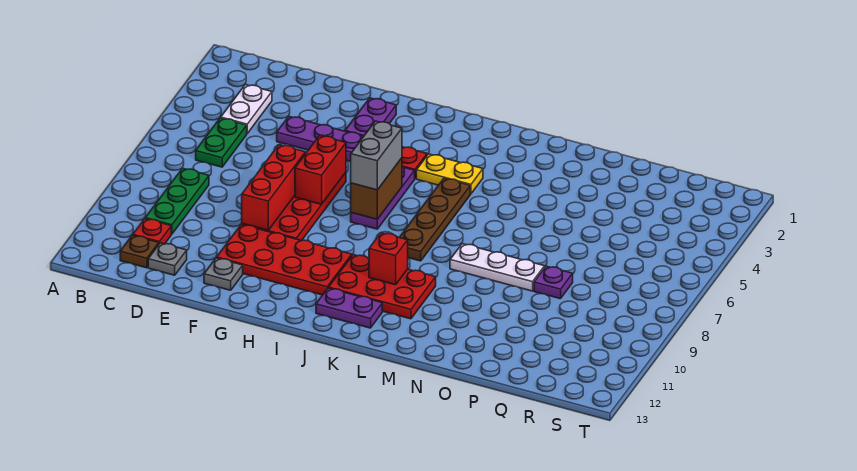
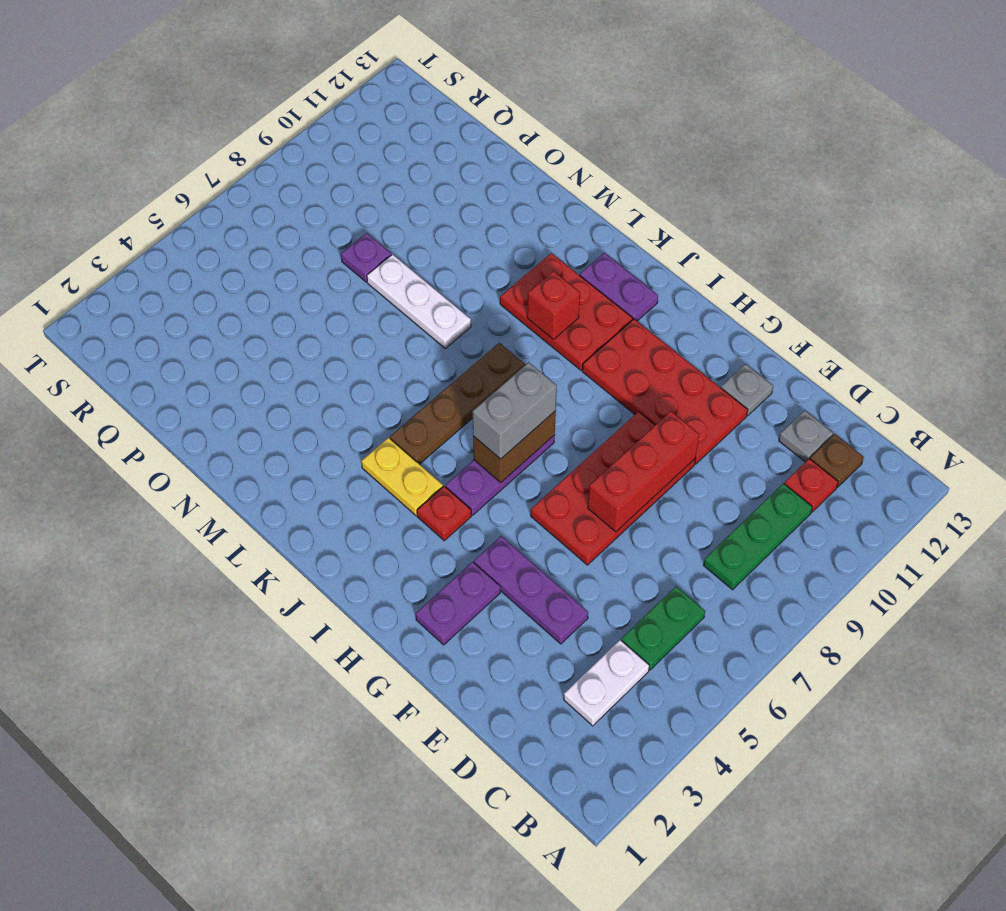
red brick G6:G7 level 2 -> none

